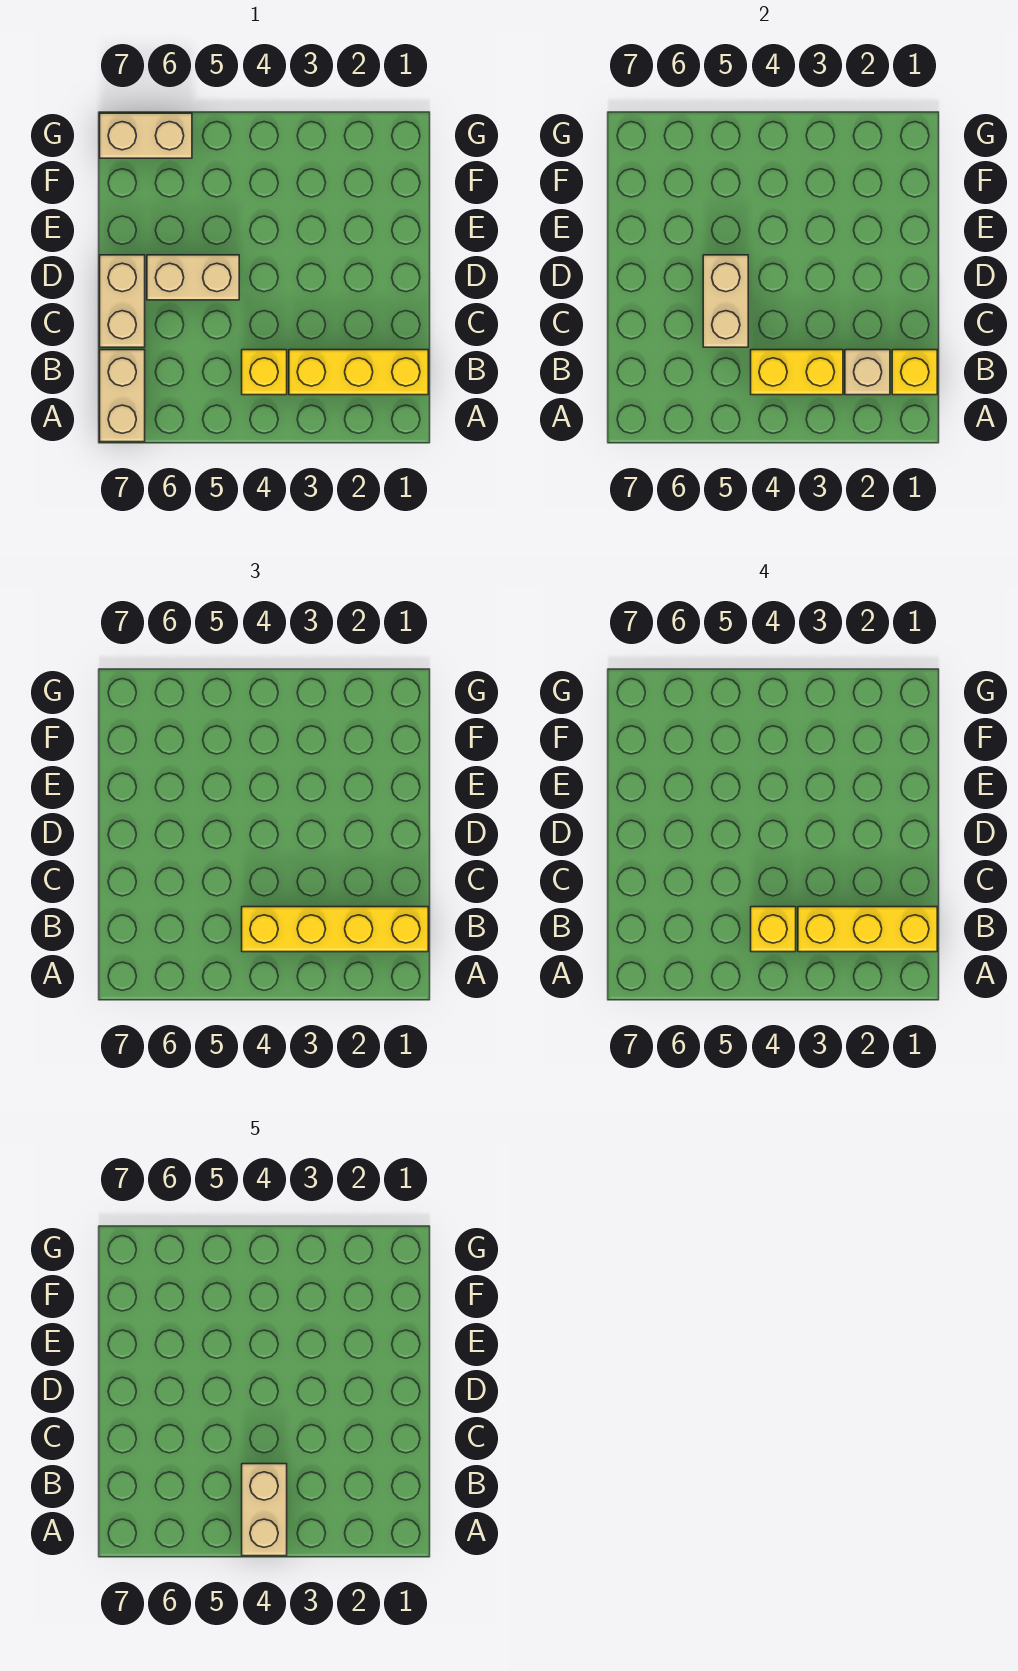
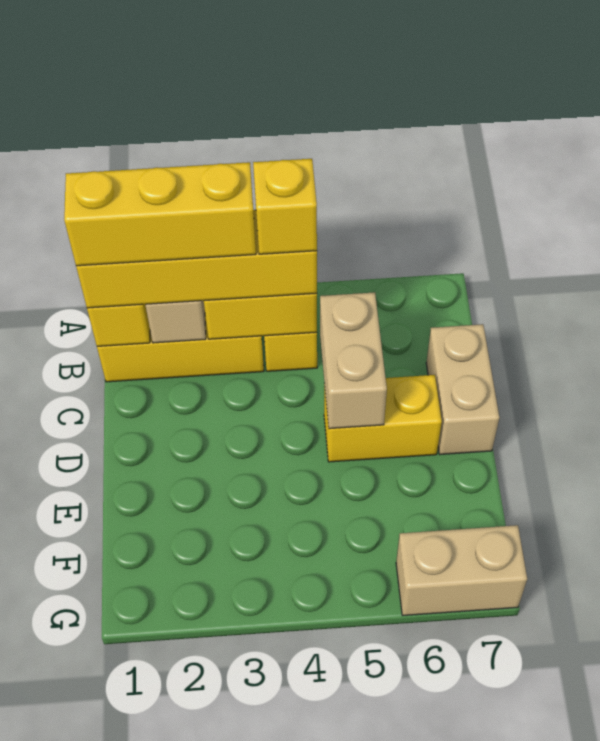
tan brick A4:B4 level 5 -> none
tan brick A7:B7 level 1 -> none
tan brick D5:D6 level 1 -> yellow brick D5:D6 level 1

